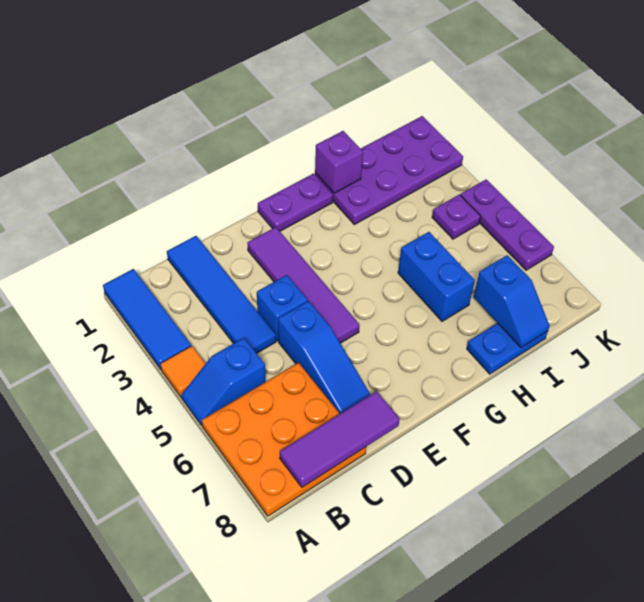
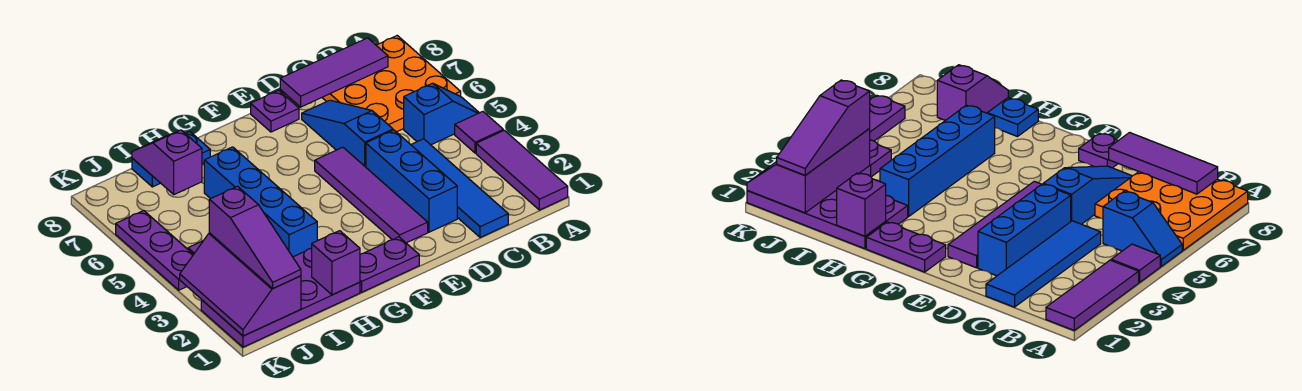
blue tile A1:A3 level 1 -> purple tile A1:A3 level 1
orange tile A4 level 1 -> purple tile A4 level 1
blue brick D4 level 1 -> blue brick D2:D4 level 1
none -> purple plate E8 level 1
blue brick H5:H6 level 1 -> blue brick H3:H6 level 1
blue slope I7:I8 level 2 top 7 -> purple slope I7:I8 level 2 top 7
none -> purple slope J1:K3 level 2 top J
none -> purple slope J1:J3 level 3 top 3

